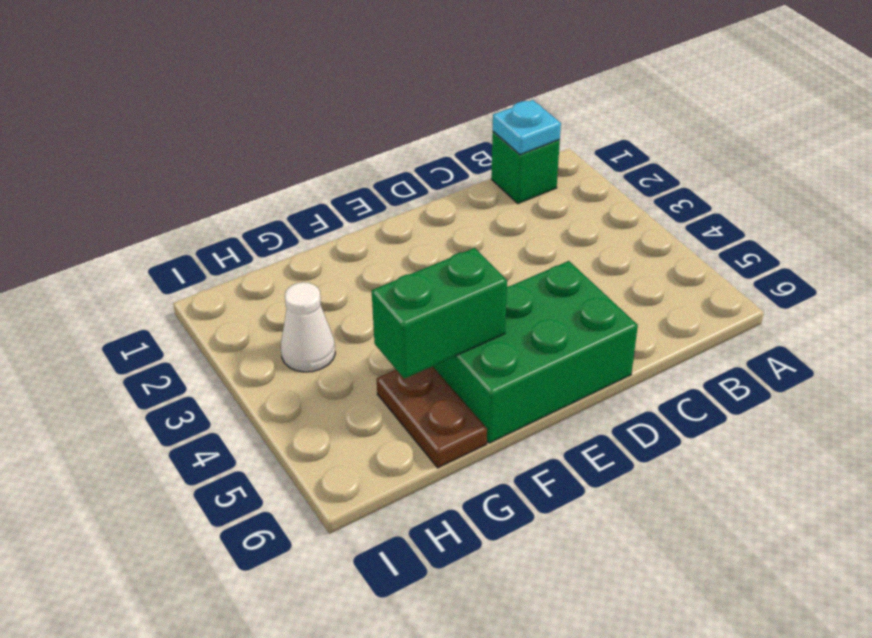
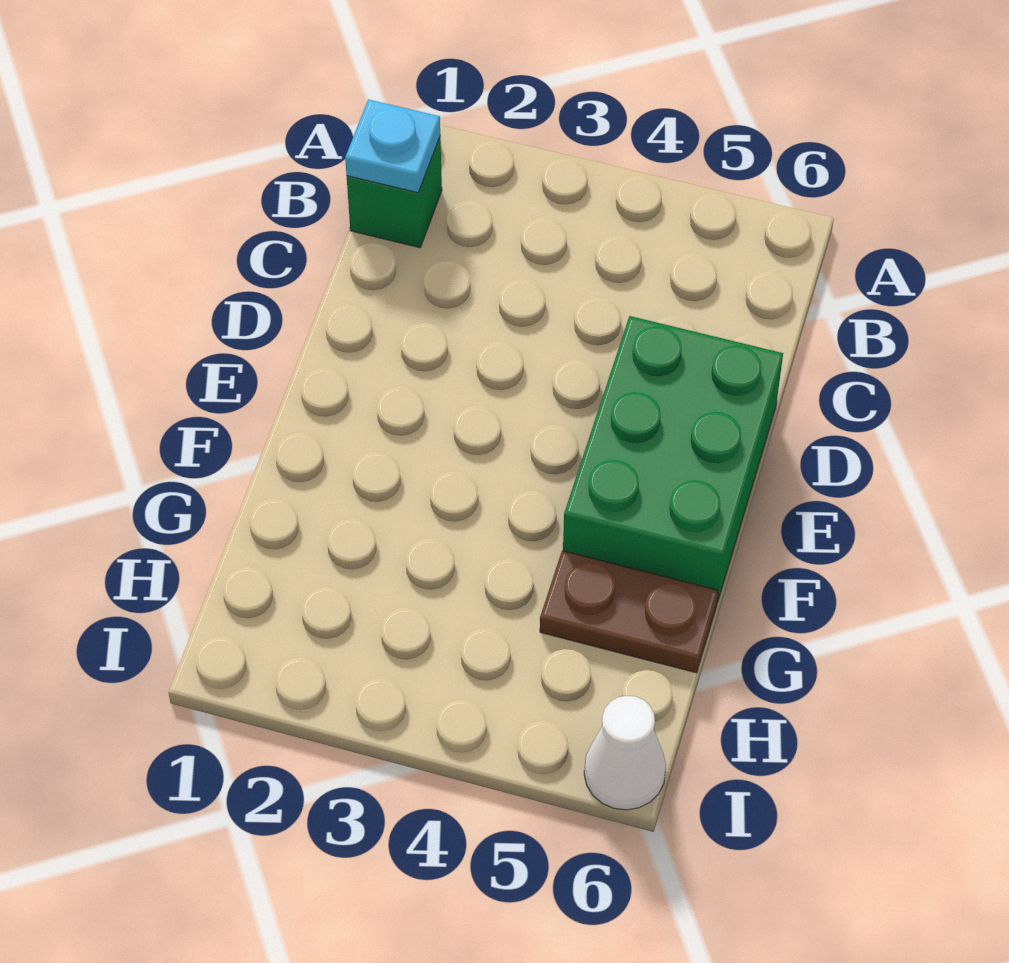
green brick F5:G5 level 2 -> none
white cone H3 level 1 -> white cone I6 level 1

